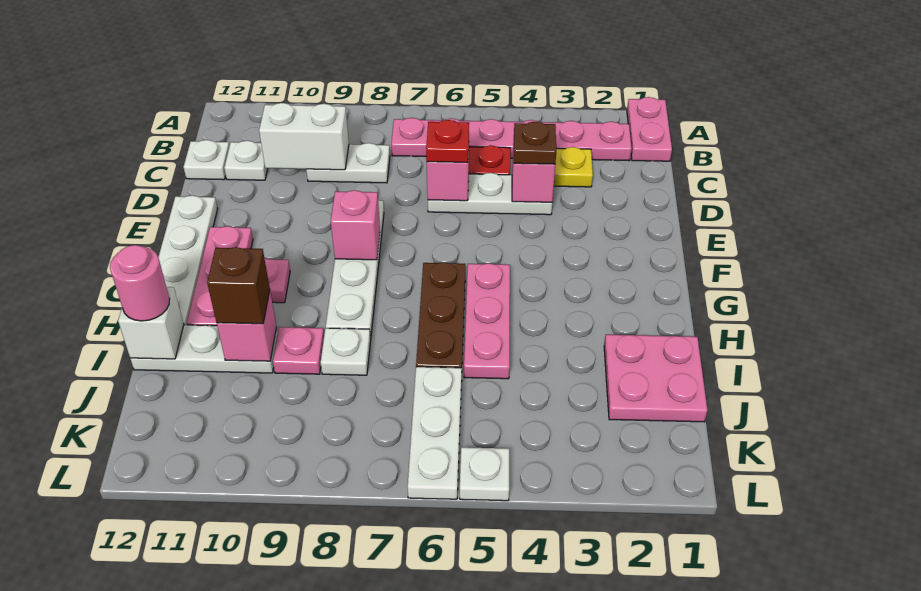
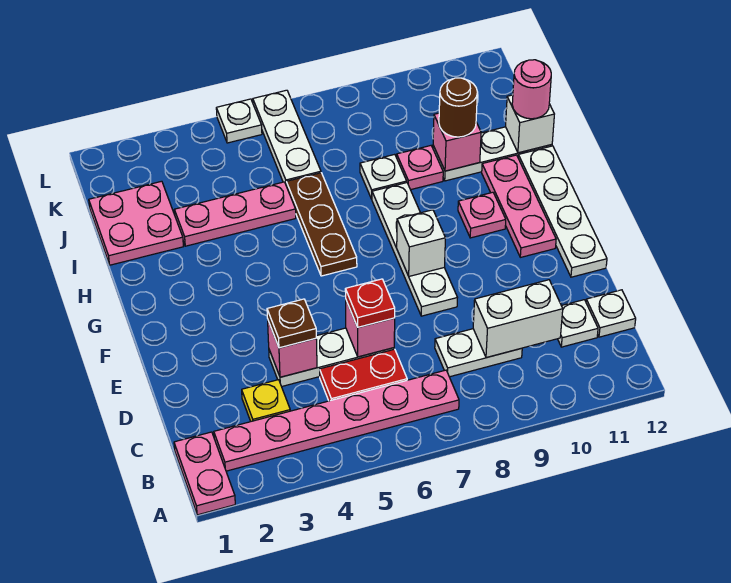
pink brick F8 level 2 -> white brick F8 level 2
pink plate G5:I5 level 1 -> pink plate I3:I5 level 1
brown brick I10 level 3 -> brown round brick I10 level 3

